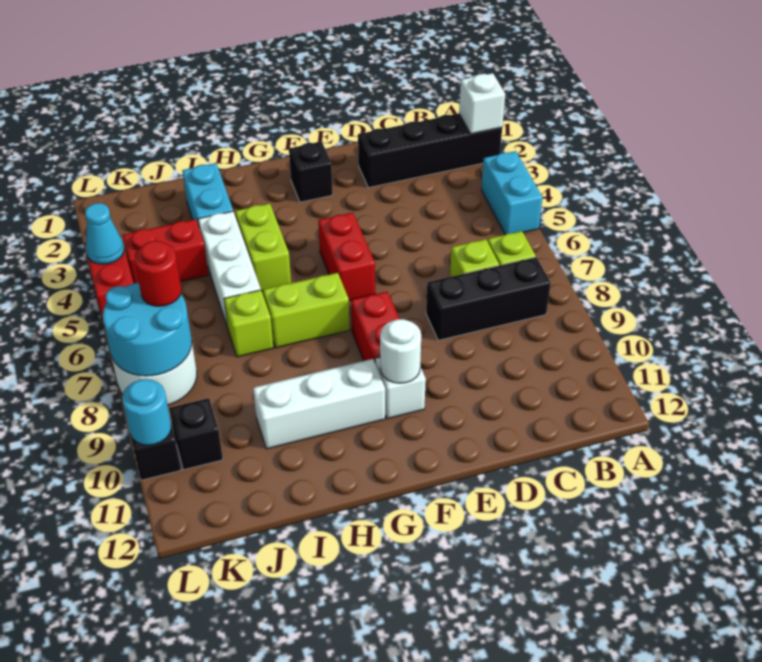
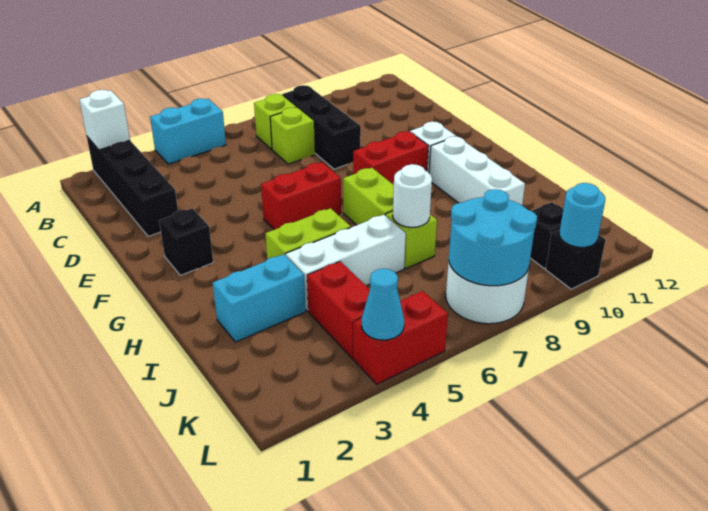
white round brick F10 level 2 -> white round brick I7 level 2
red round brick K7 level 3 -> none

